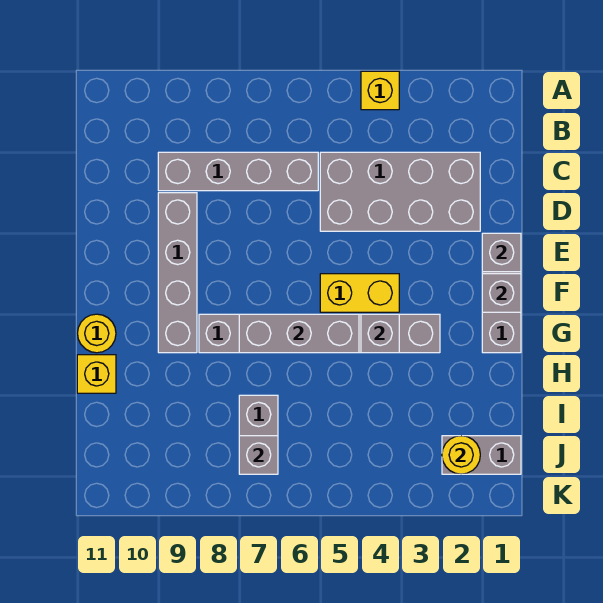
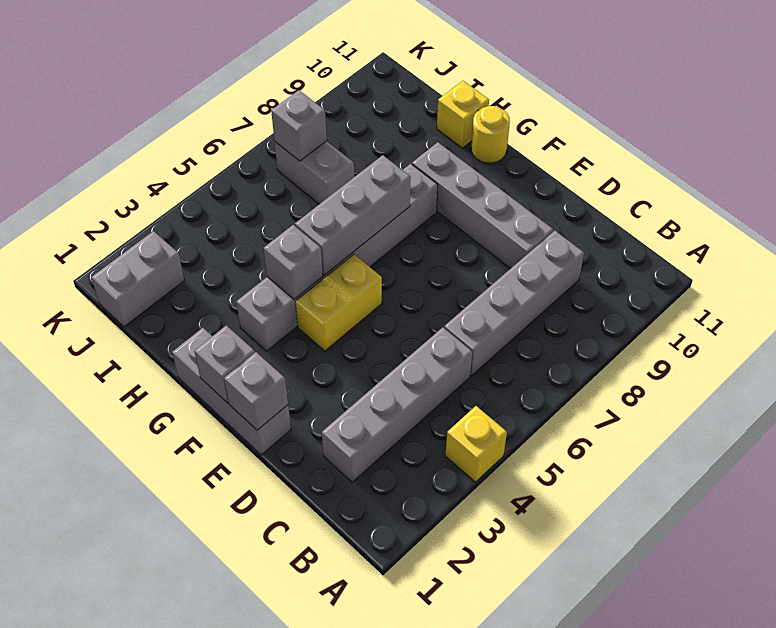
grey brick C2:D5 level 1 -> grey brick C2:C5 level 1
yellow round brick J2 level 2 -> none

